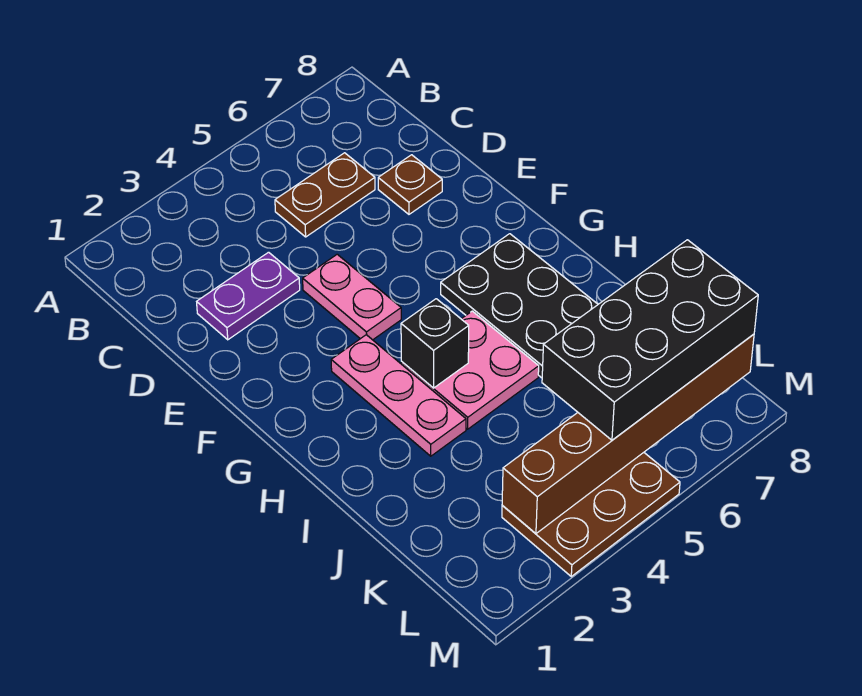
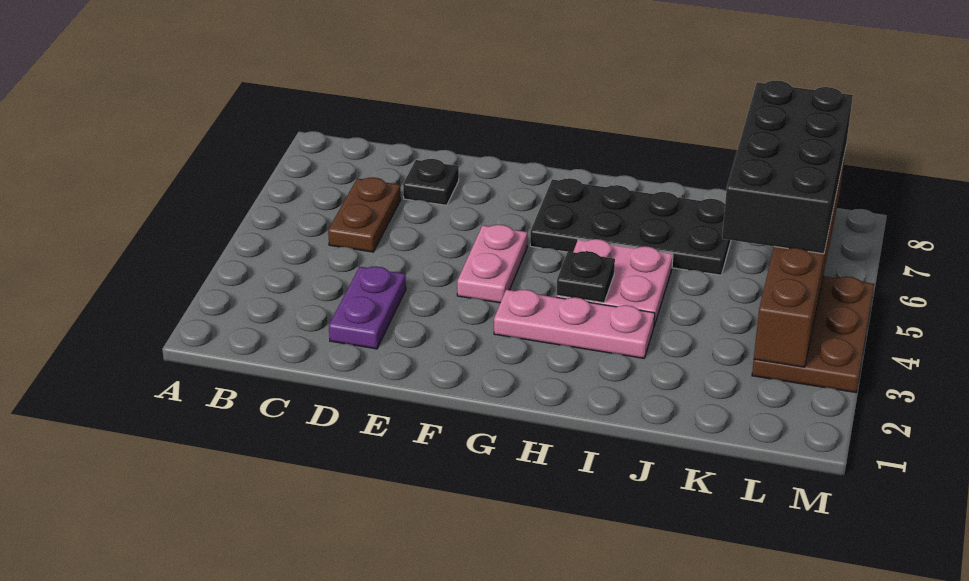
brown plate D7 level 1 -> black plate D7 level 1
pink plate E4:F4 level 1 -> pink plate F4:F5 level 1
black brick H4 level 2 -> black plate H4 level 2

